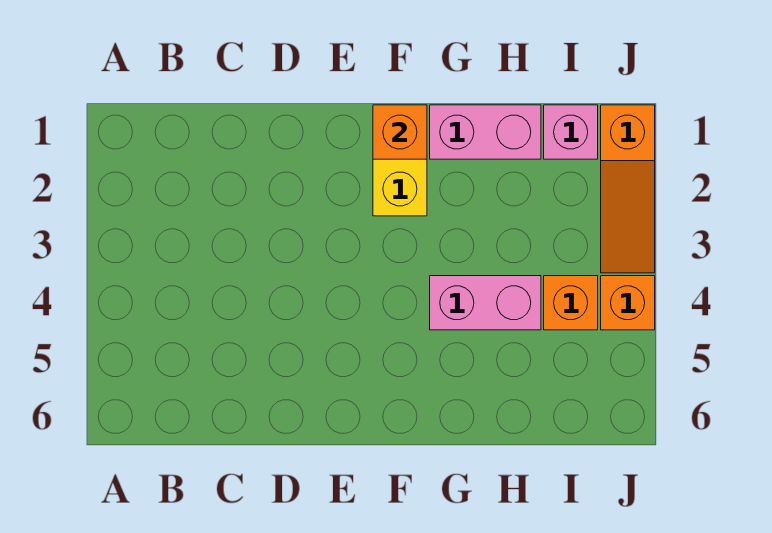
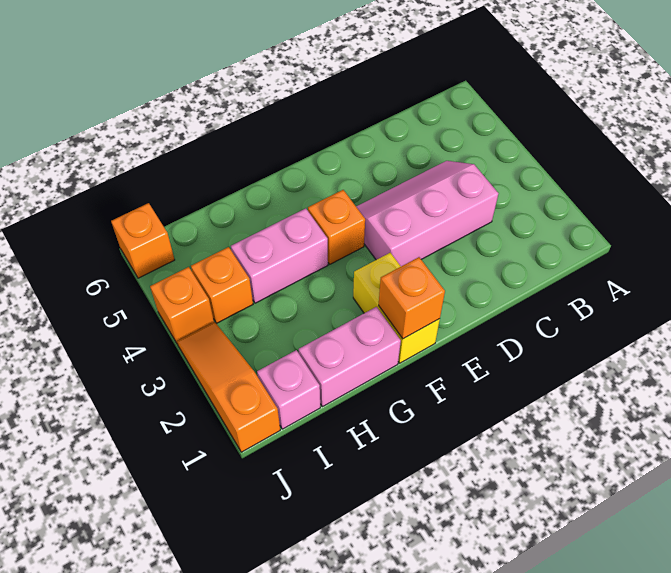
none -> pink slope C3:E4 level 1 top 3
none -> orange brick F4 level 1
none -> orange brick J6 level 1

